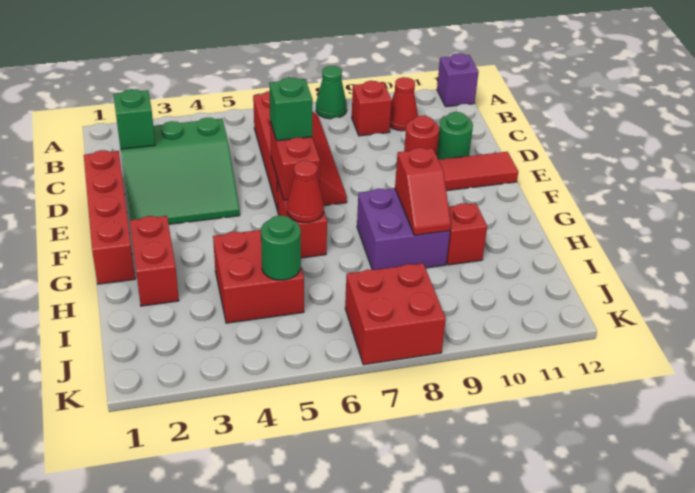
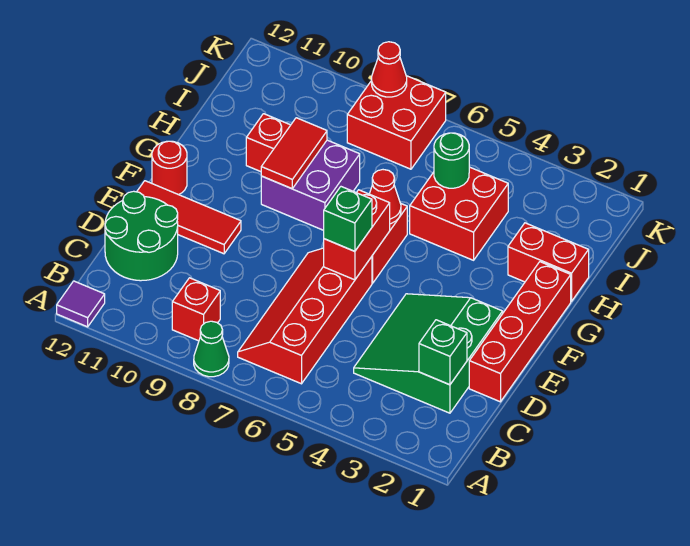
purple brick A12 level 1 -> purple tile A12 level 1
red cone B10 level 1 -> red cone K8 level 2
green slope C2:E4 level 1 top C -> green slope C2:E4 level 1 top 2
red round brick D10 level 1 -> red round brick F12 level 1
green round brick D11 level 1 -> green round brick C11:D12 level 1
red brick G2:H2 level 1 -> red brick H1:H2 level 1
red slope G9:H9 level 2 top G -> red tile G9:H9 level 2

